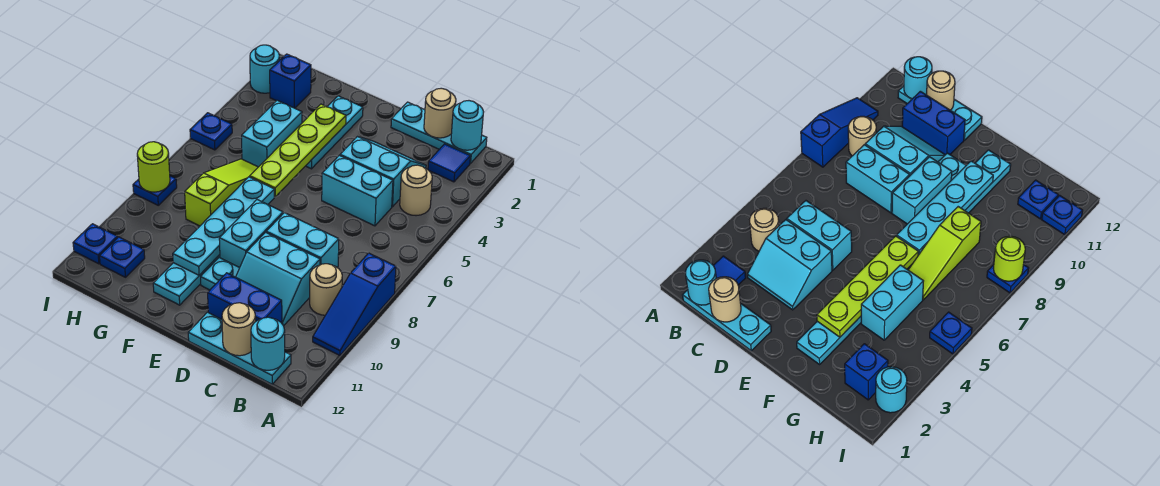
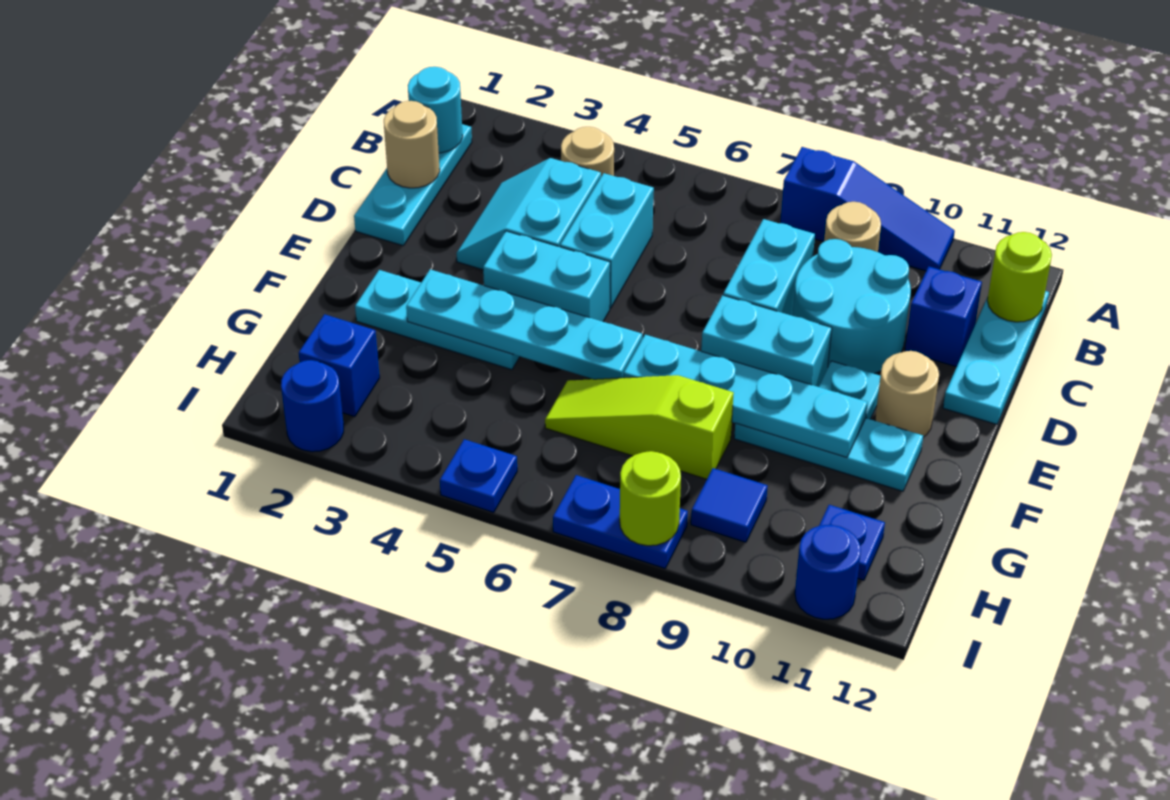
blue tile B2 level 1 -> blue tile H9 level 1
cyan round brick B12 level 2 -> lime round brick B12 level 2
cyan slope C9:D10 level 1 top 9 -> cyan round brick C9:D10 level 1
blue brick C11:D11 level 1 -> blue brick C11 level 1
tan round brick C12 level 2 -> tan round brick E11 level 1
lime plate F3:F6 level 2 -> cyan plate F3:F6 level 2
cyan brick G4:G5 level 1 -> cyan brick E4:E5 level 1
cyan round brick I2 level 1 -> blue round brick I2 level 1
blue plate I8 level 1 -> blue plate I7:I8 level 1
blue plate I11 level 1 -> blue round brick I11 level 1

